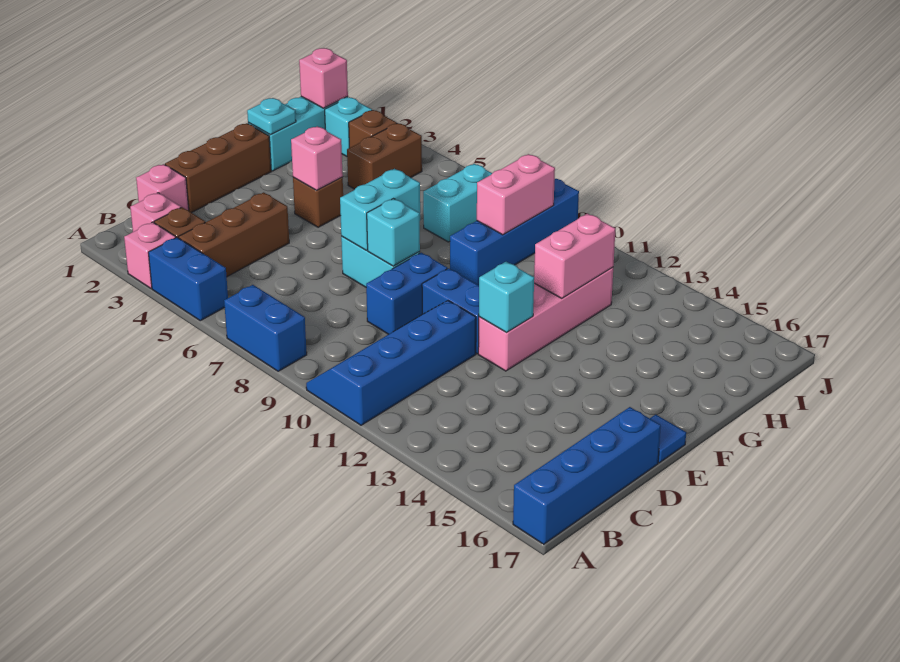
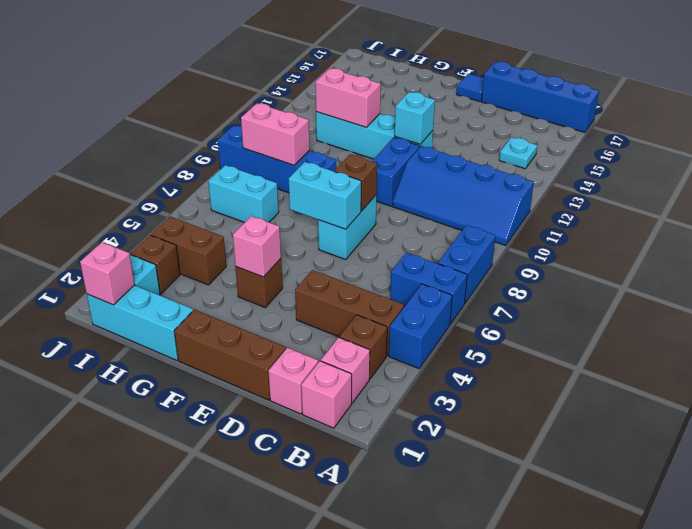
pink brick A3 level 1 -> pink brick B1 level 1
blue brick D9:E9 level 1 -> blue brick A6:B6 level 1
cyan brick E8 level 2 -> brown brick E8 level 2
pink brick E12:H12 level 1 -> cyan brick E12:H12 level 1
cyan plate G1 level 2 -> cyan plate B14 level 1

